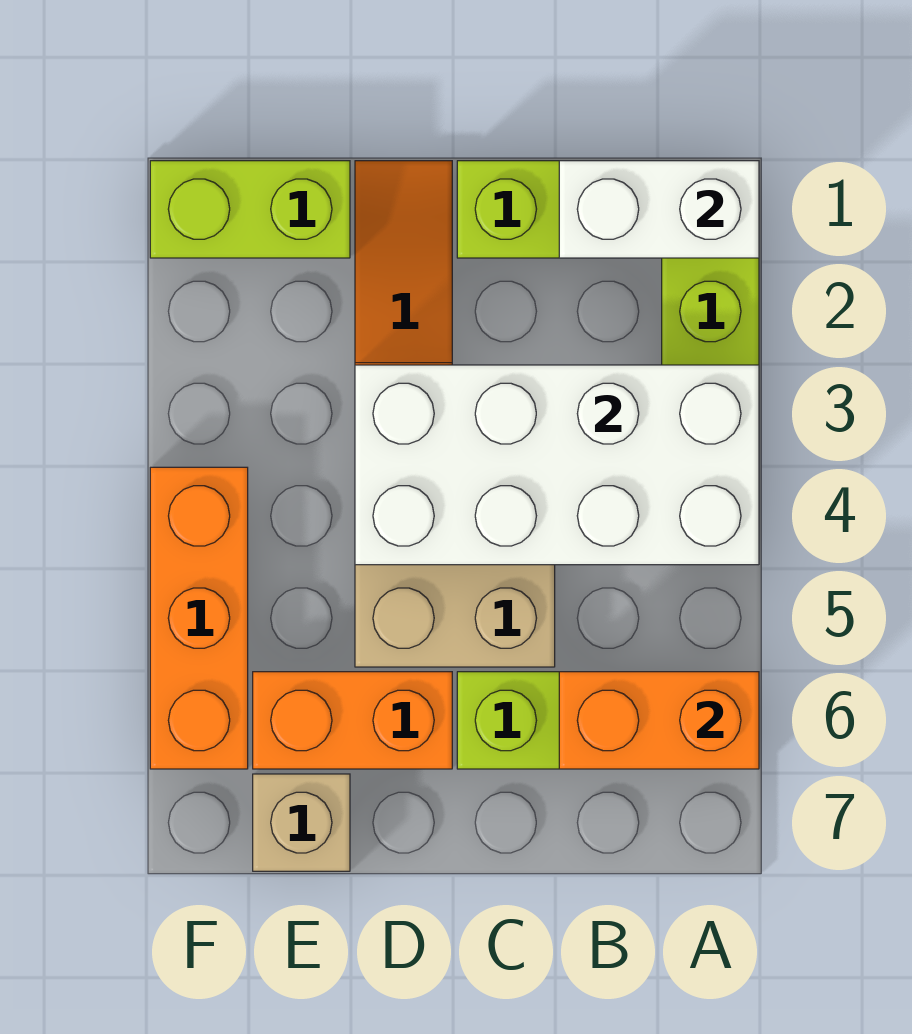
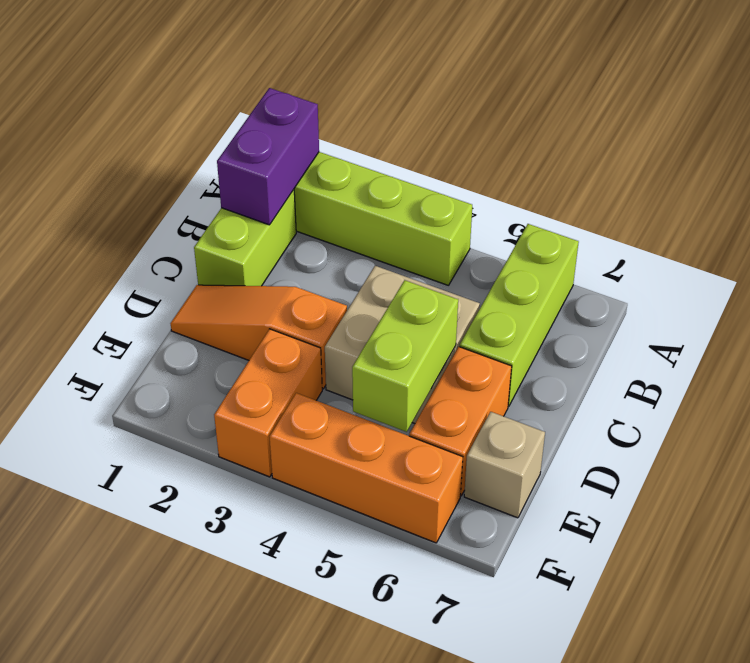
white brick A1:B1 level 2 -> purple brick A1:B1 level 2
white brick A3:D4 level 2 -> none
orange brick A6:B6 level 2 -> orange brick E3:F3 level 1
lime brick E1:F1 level 1 -> lime brick D5:E5 level 2

